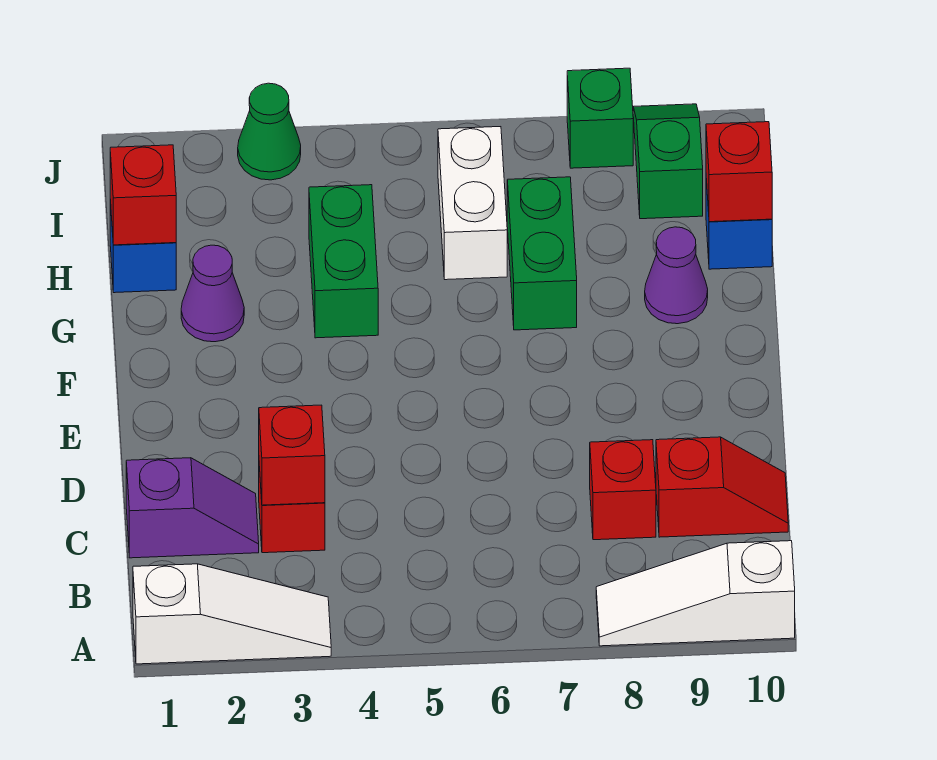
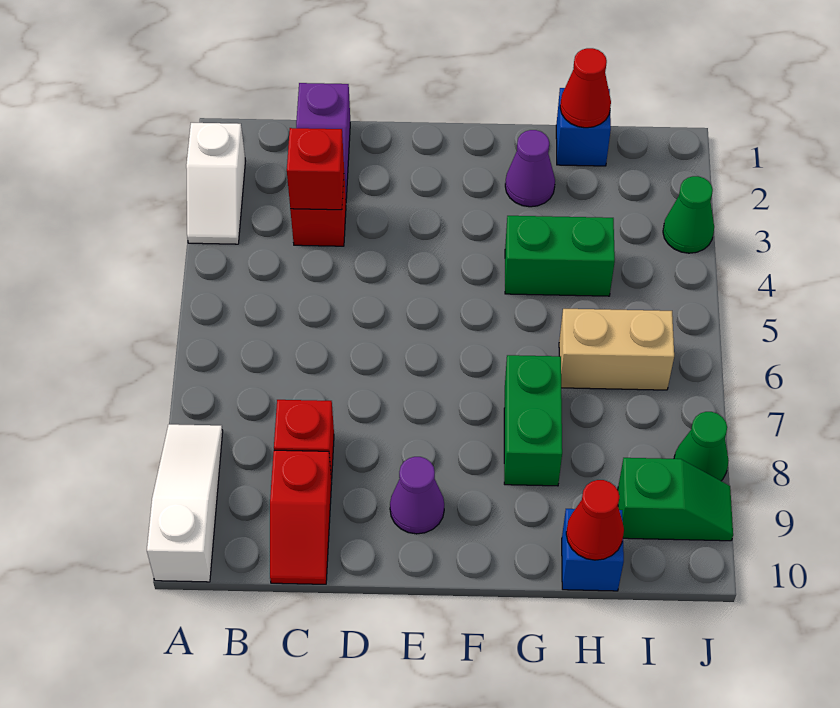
white slope A1:A3 level 1 top 1 -> white slope A2:A3 level 1 top 2
green brick G7:H7 level 1 -> green brick G7:G8 level 1
purple cone G9 level 1 -> purple cone E9 level 1
red brick H1 level 2 -> red cone H1 level 2
white brick H6:I6 level 1 -> tan brick H6:I6 level 1
red brick H10 level 2 -> red cone H10 level 2
green brick J8 level 1 -> green cone J8 level 1

